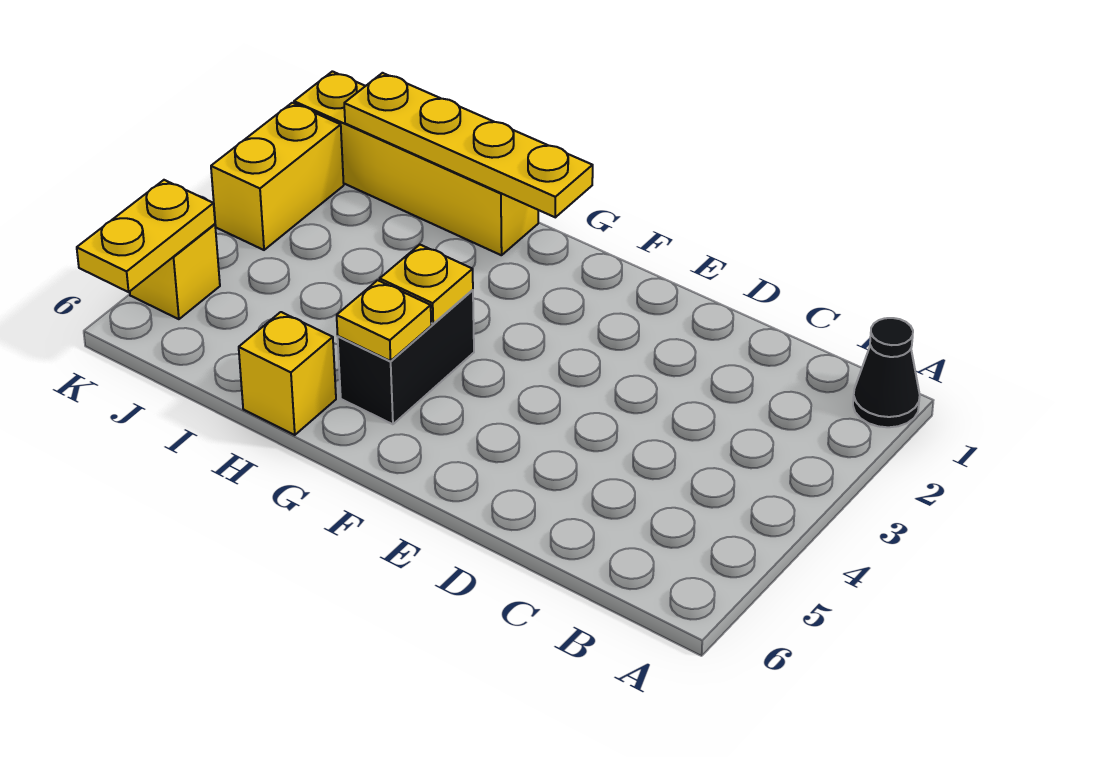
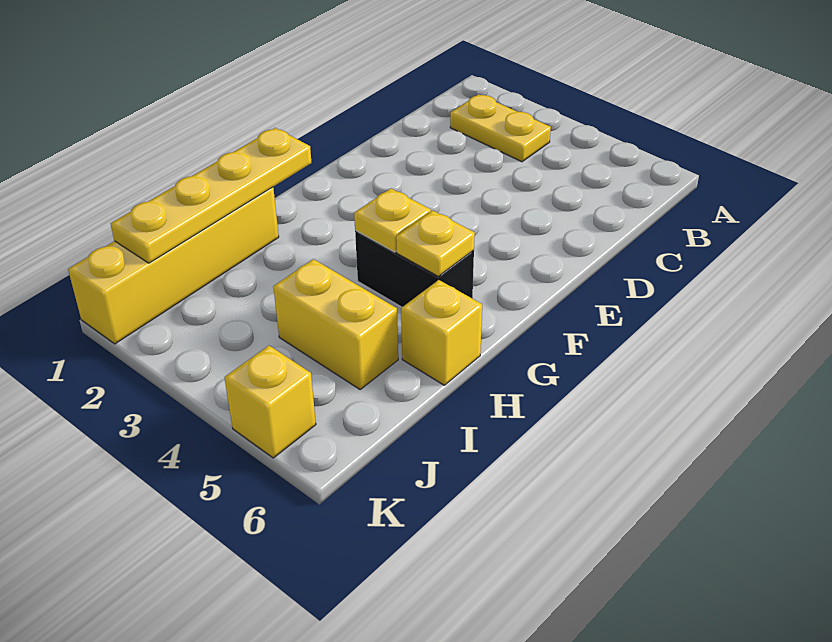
black cone A1 level 1 -> none
yellow brick K2:K3 level 1 -> yellow brick I4:I5 level 1
yellow plate K5:K6 level 2 -> yellow plate B2:B3 level 1

